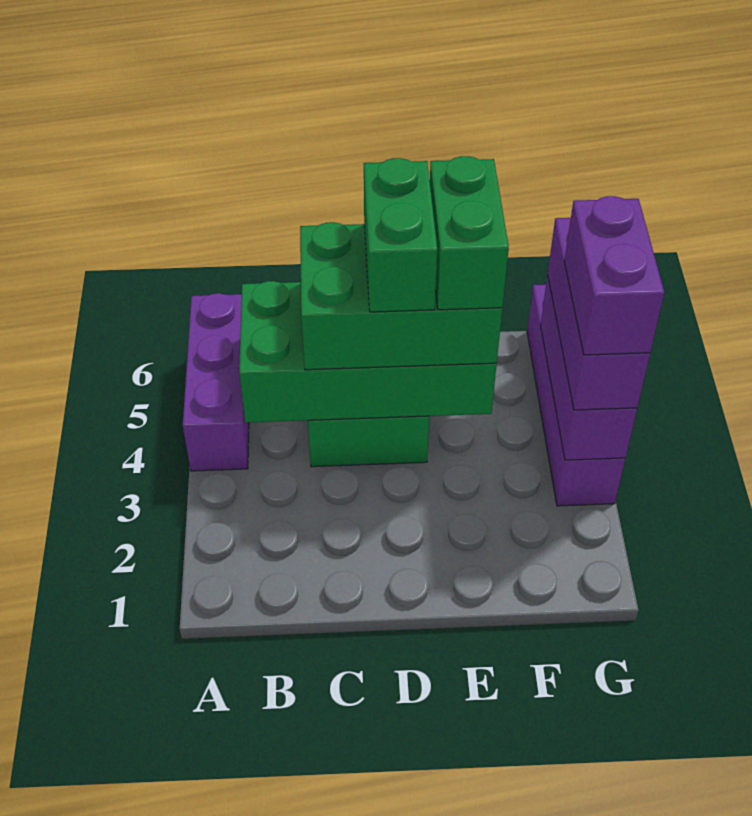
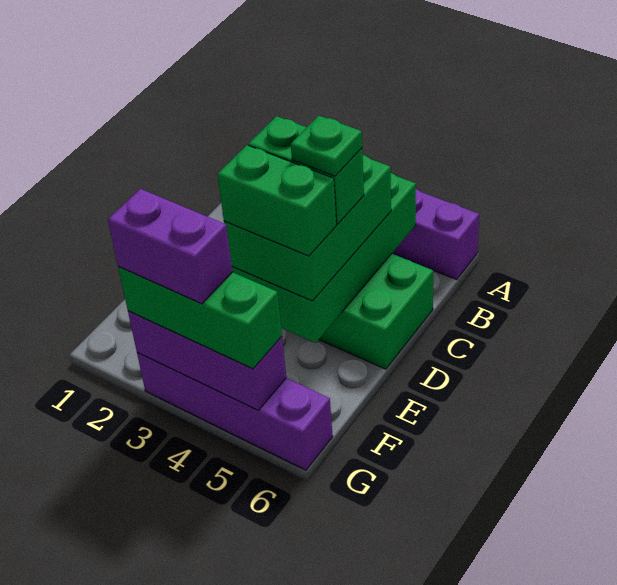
none -> green plate D5 level 5
purple brick G3:G5 level 3 -> green brick G3:G5 level 3

